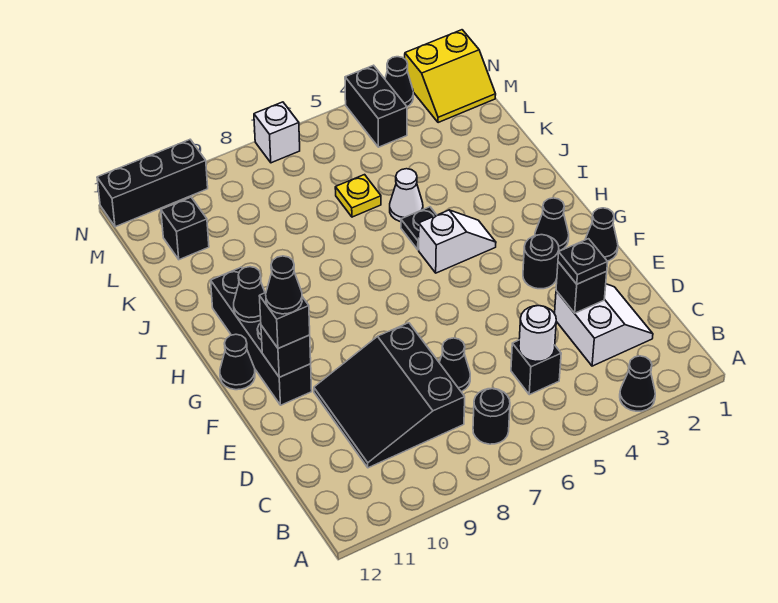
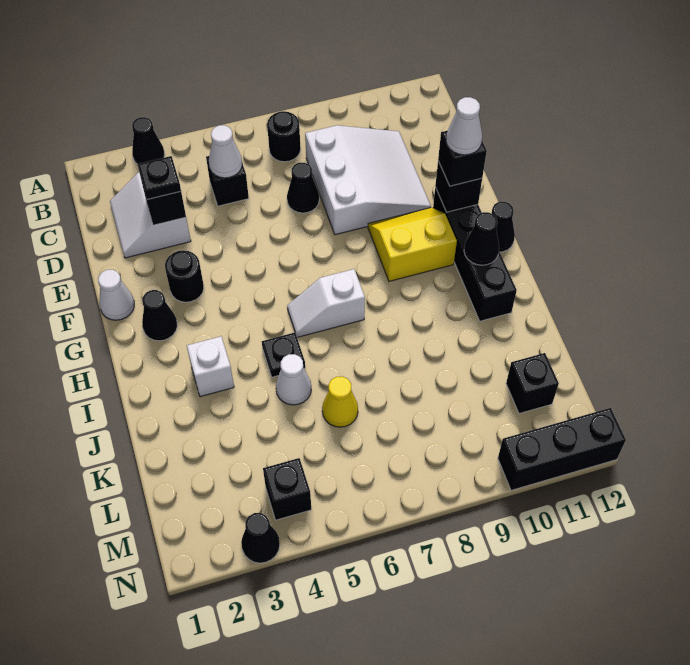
white round brick C5 level 2 -> white cone C5 level 2
black slope C8:E10 level 1 top 8 -> white slope C8:E10 level 1 top 8
black cone F1 level 1 -> white cone F1 level 1
black cone F11 level 4 -> white cone F11 level 4
white slope H4:H5 level 1 top 5 -> white slope H6:H7 level 1 top 7
yellow plate K6 level 1 -> yellow cone K6 level 1
yellow slope M1:N2 level 1 top N -> yellow slope F9:G10 level 1 top G
black brick M4:N4 level 1 -> black brick M4 level 1
white brick N7 level 1 -> white brick I3 level 1

